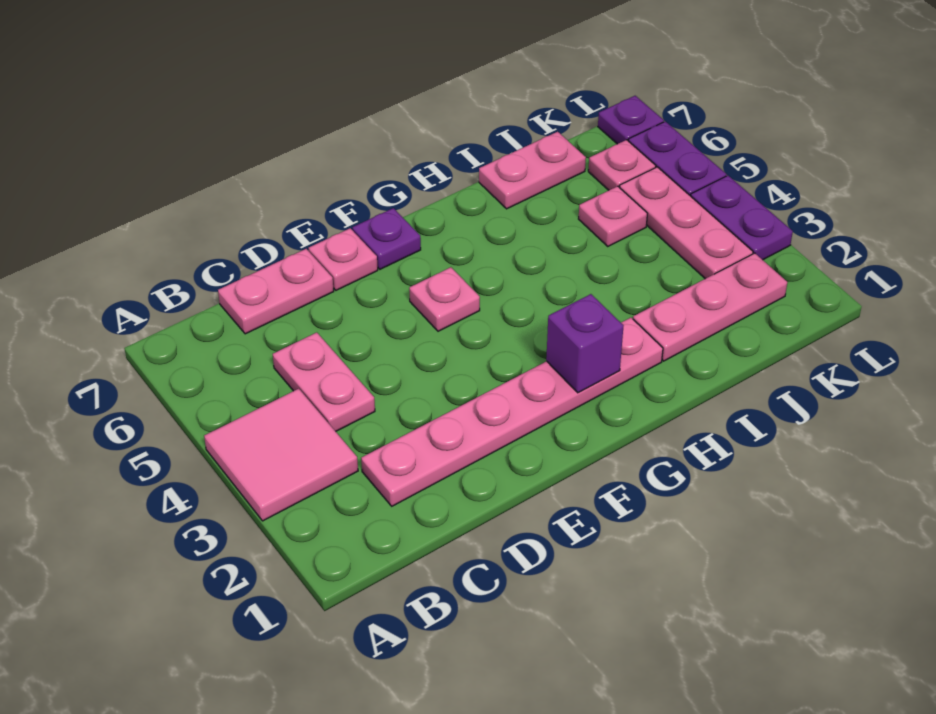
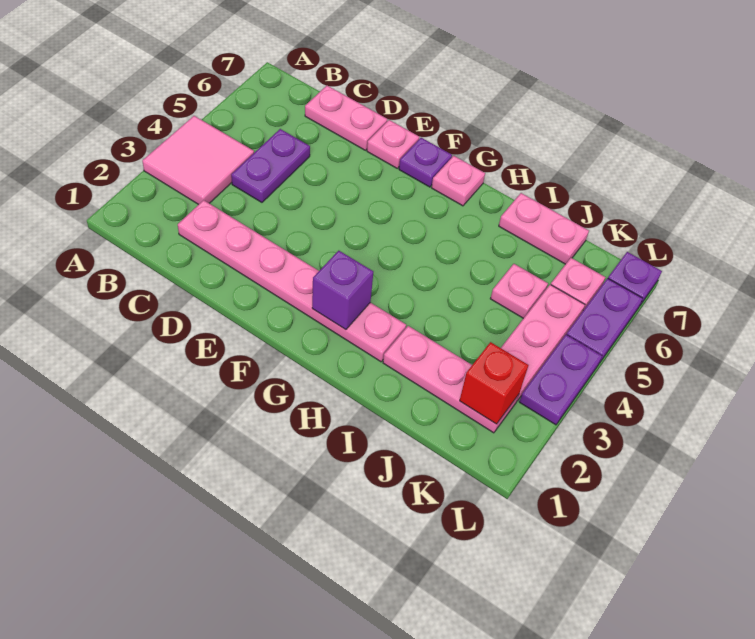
pink plate C4:C5 level 1 -> purple plate C4:C5 level 1
pink plate F5 level 1 -> pink plate G7 level 1
none -> red brick K2 level 2

